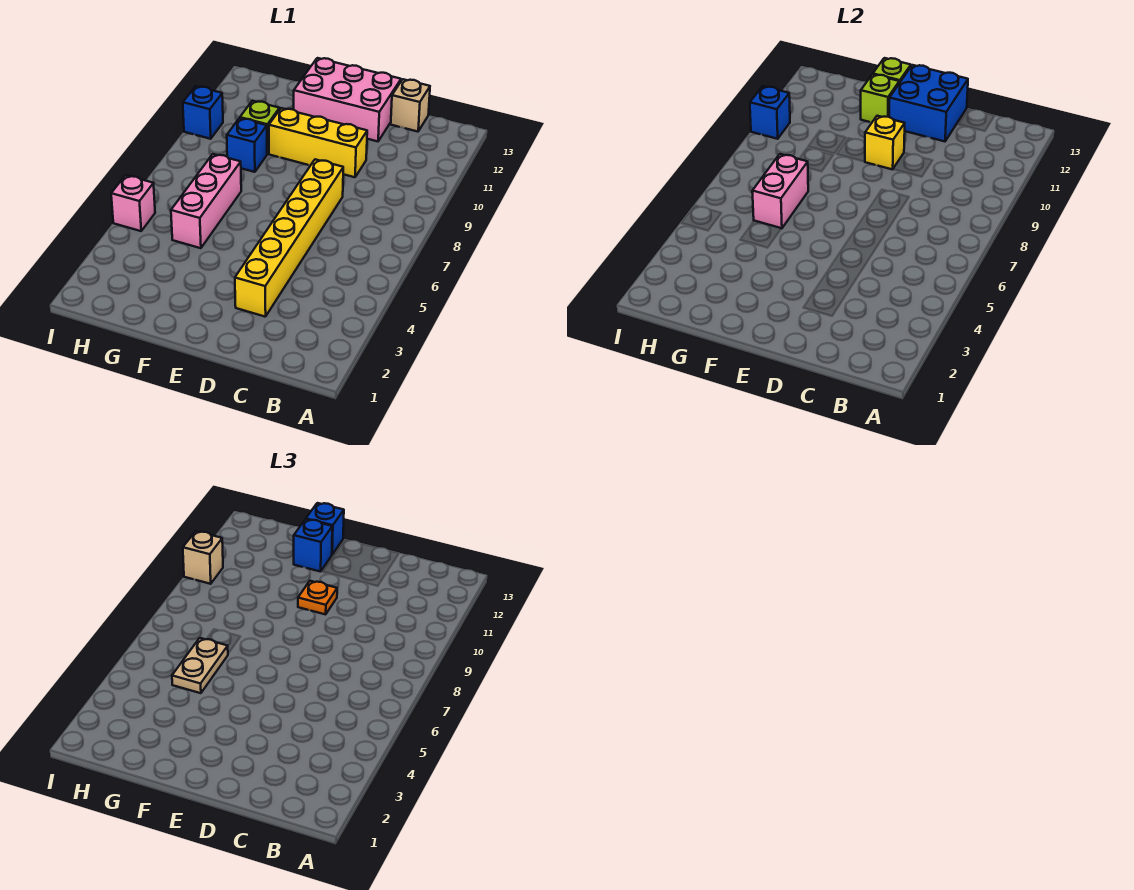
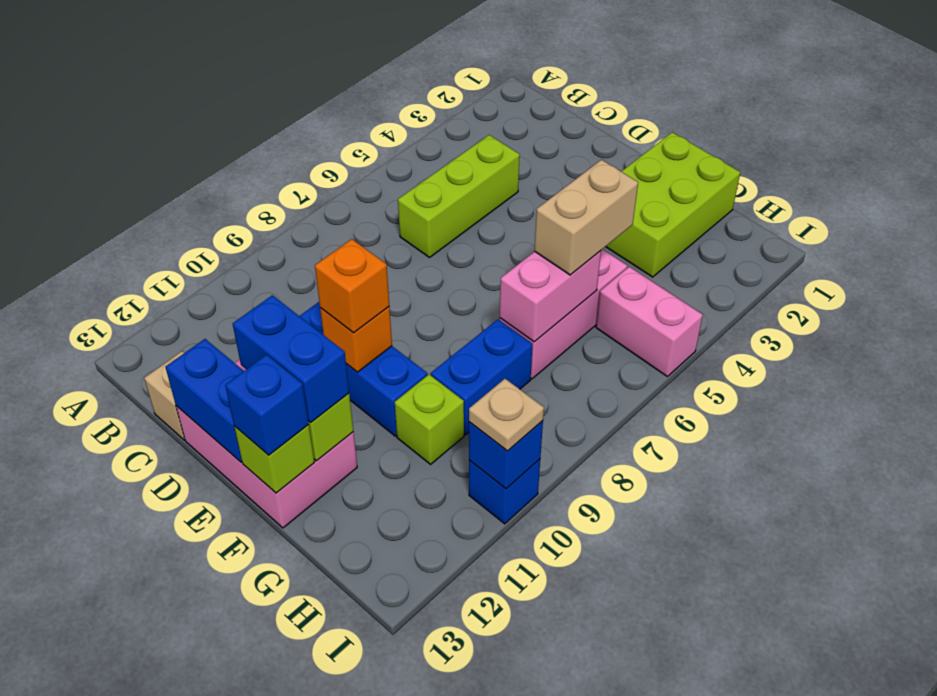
none -> lime brick C4:C6 level 1
yellow brick D3:D8 level 1 -> none
yellow brick D10:F10 level 1 -> blue brick D10:F10 level 1
blue brick D12:E13 level 2 -> blue brick D13:E13 level 2
yellow brick E10 level 2 -> orange brick E10 level 2
orange plate E10 level 3 -> orange brick E10 level 3
none -> lime brick F1:G3 level 1
blue brick F12 level 3 -> blue brick E12:F12 level 3
tan plate G5:G6 level 3 -> tan brick G5:G6 level 3
blue brick G9 level 1 -> blue brick G8:G9 level 1
pink brick I5 level 1 -> pink brick H5:I5 level 1
tan brick I10 level 3 -> tan plate I10 level 3

